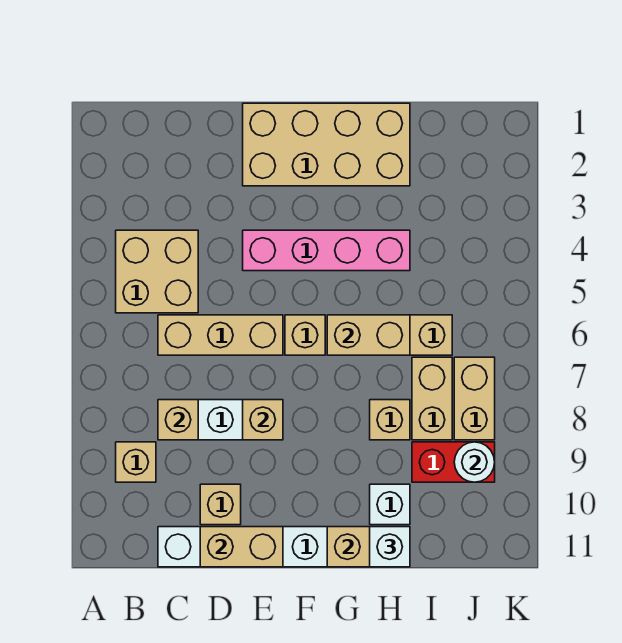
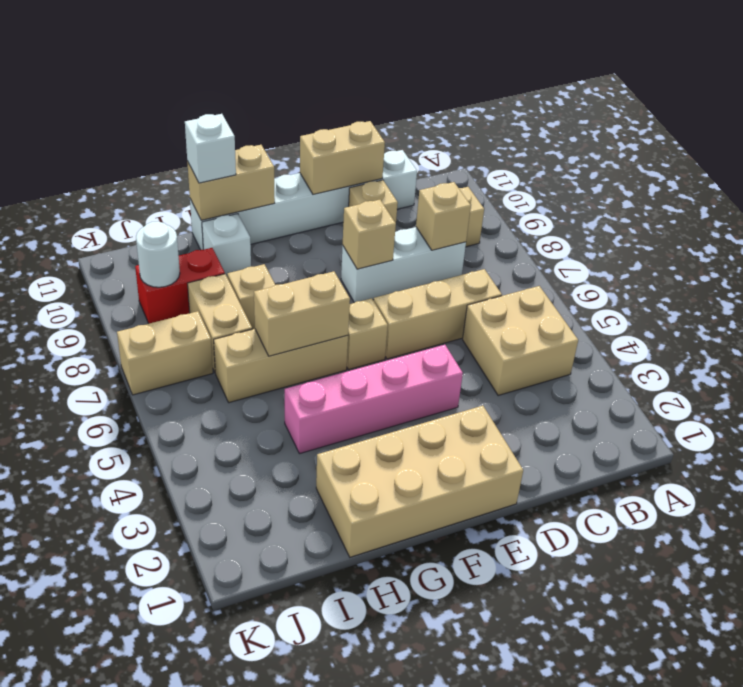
tan brick J7:J8 level 1 -> tan brick J7:K7 level 1

